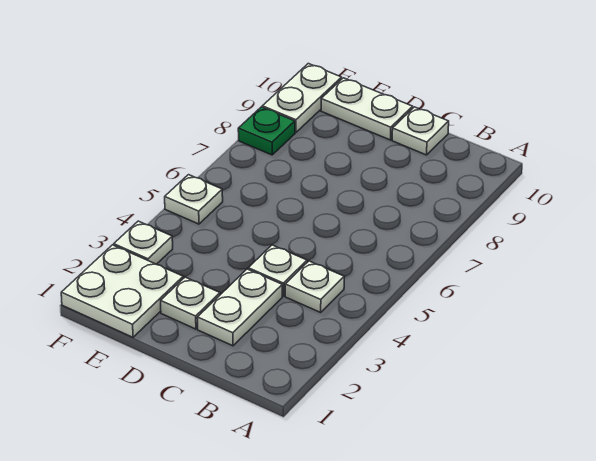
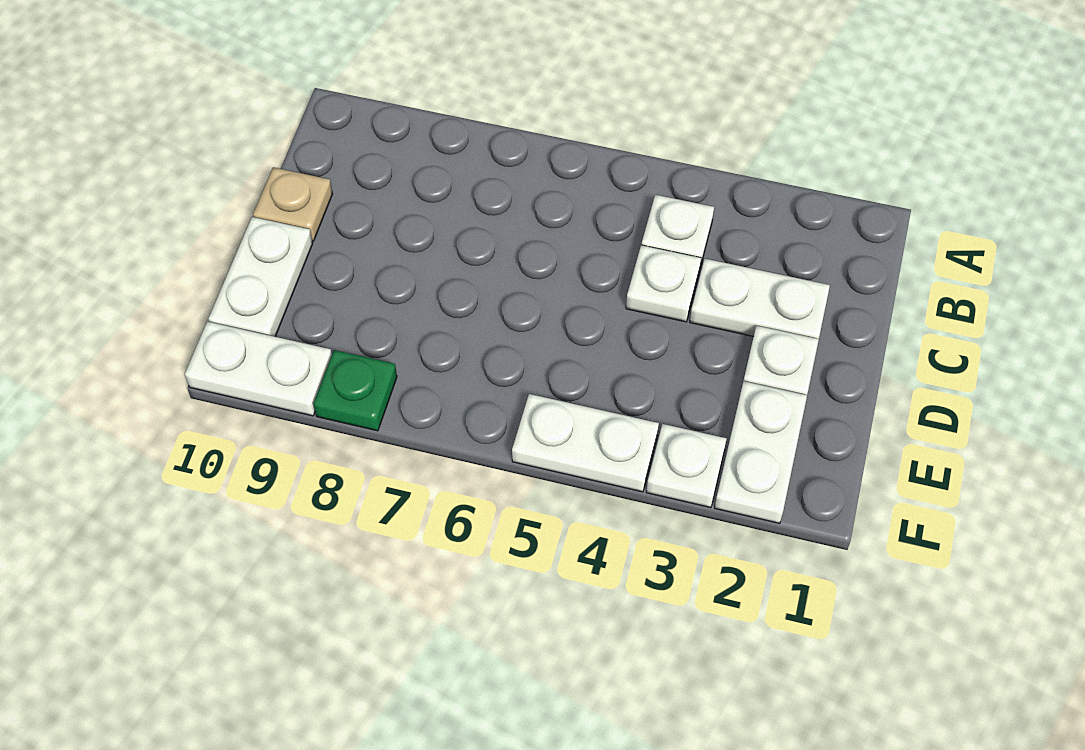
white plate C10 level 1 -> tan plate C10 level 1
white plate E1:F2 level 1 -> white plate E2:F2 level 1
white plate F5 level 1 -> white plate F4:F5 level 1

